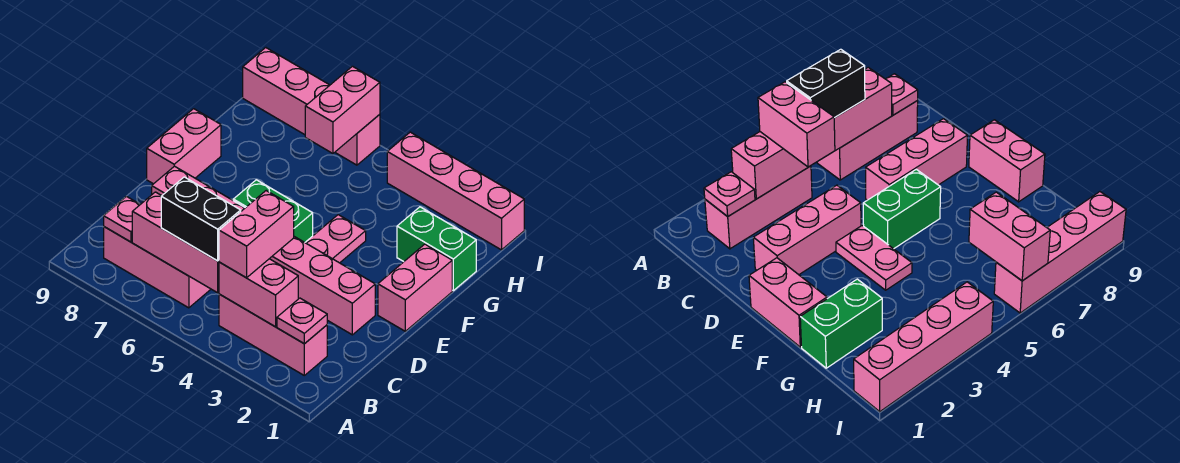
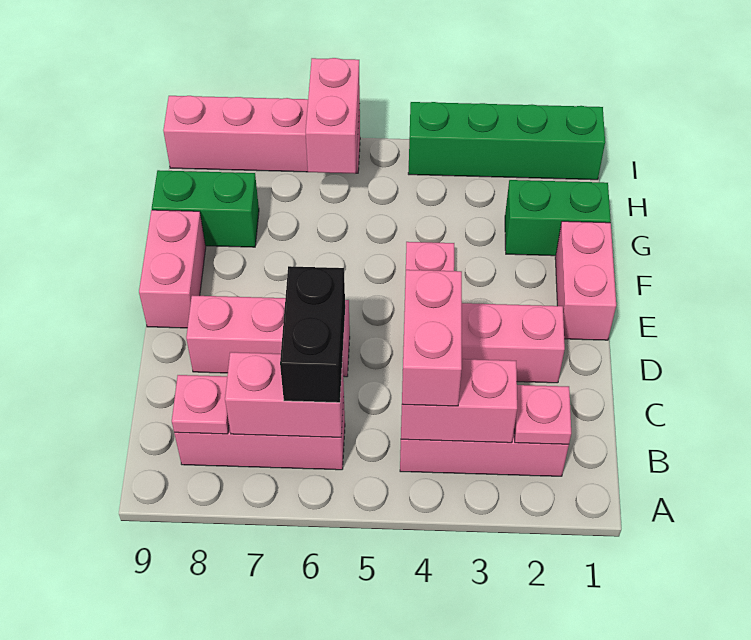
pink brick B5:B7 level 2 -> pink brick B6:B7 level 2
black brick B5:B6 level 3 -> black brick B6:C6 level 3
green brick E5:E6 level 1 -> green brick G8:G9 level 1
pink brick I1:I4 level 1 -> green brick I1:I4 level 1

